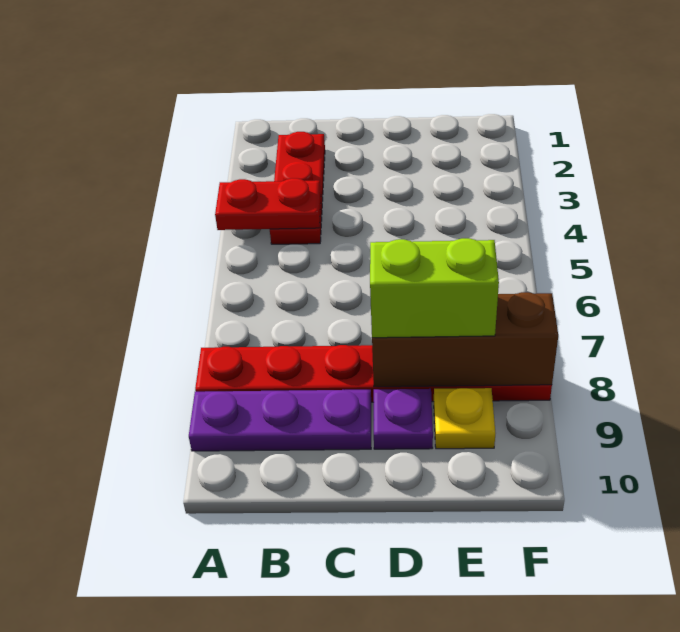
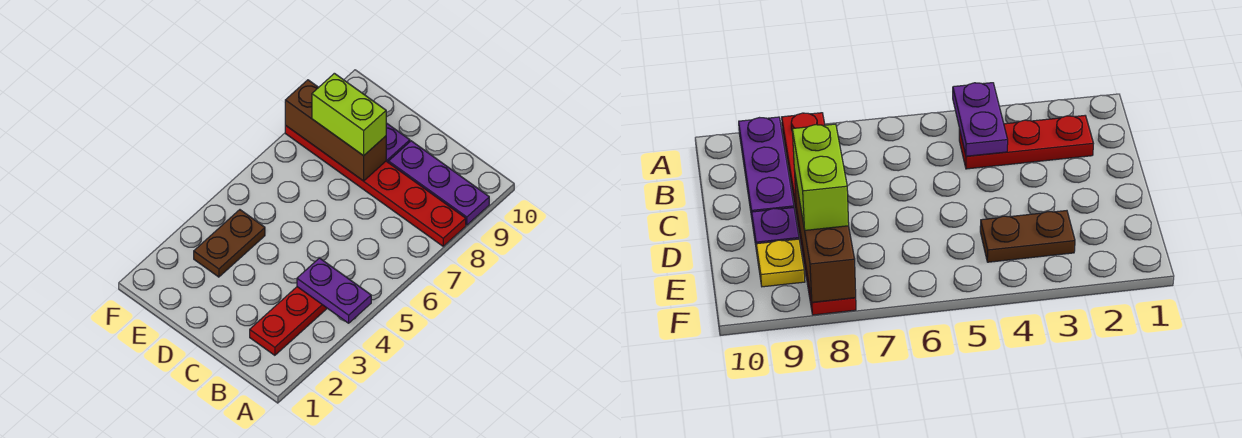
red plate A4:B4 level 2 -> purple plate A4:B4 level 2
none -> brown plate E3:E4 level 1

